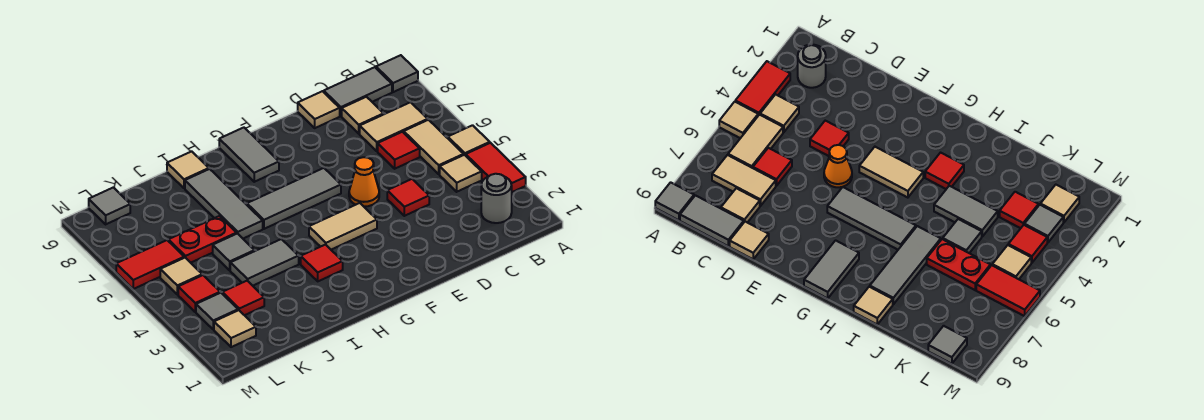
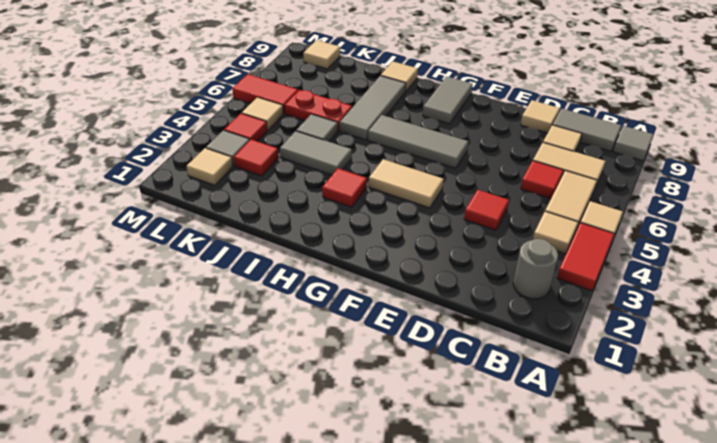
orange cone E5 level 1 -> none
grey tile L9 level 1 -> tan tile L9 level 1

